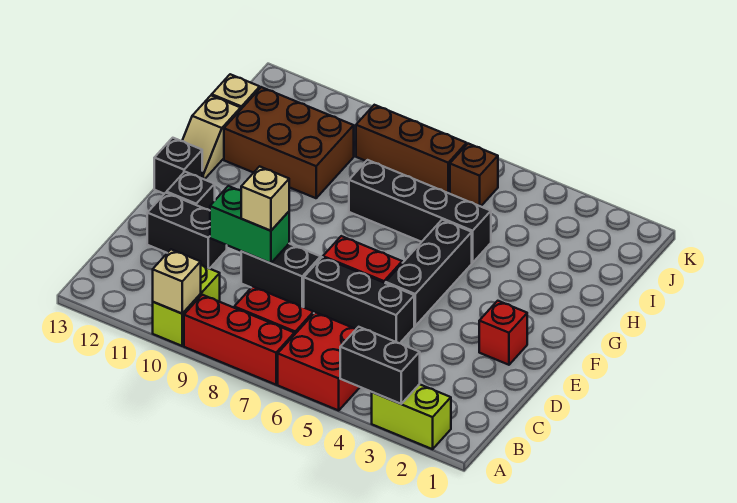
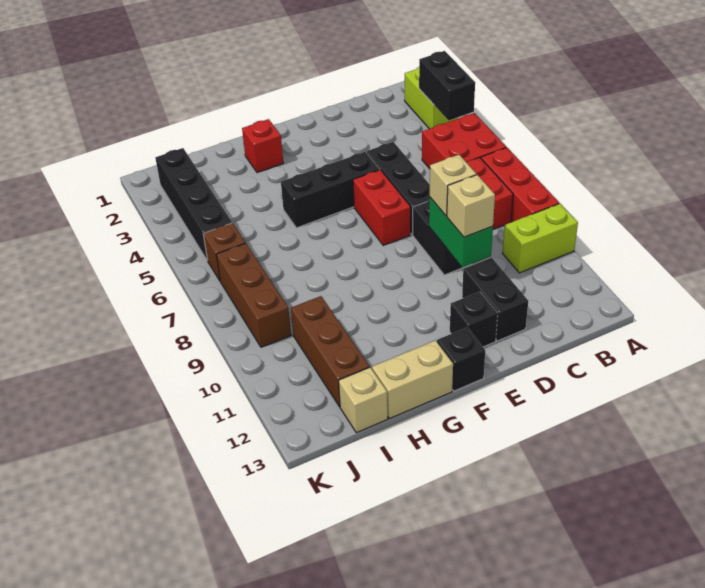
tan brick A10 level 2 -> tan brick D10 level 3
red brick E2 level 1 -> red brick G2 level 1
tan slope G13:H13 level 1 top H -> tan brick G13:H13 level 1
black brick H5:H8 level 1 -> black brick J2:J5 level 1
brown brick H10:I12 level 1 -> brown brick I10:I12 level 1

